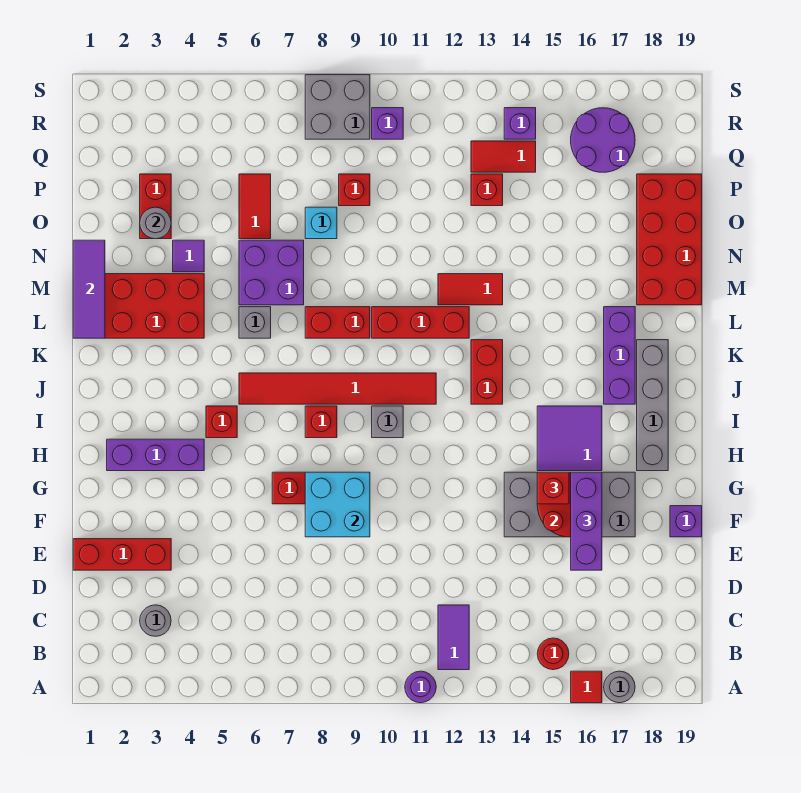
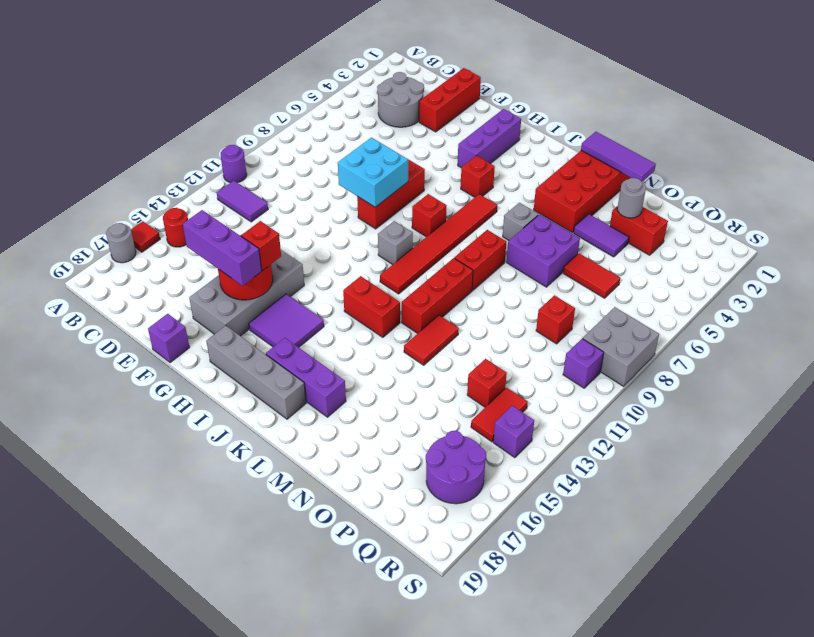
grey round brick C3 level 1 -> grey round brick C3:D4 level 1
red brick M18:P19 level 1 -> none
purple tile N4 level 1 -> purple tile N4:O4 level 1
cyan brick O8 level 1 -> none

